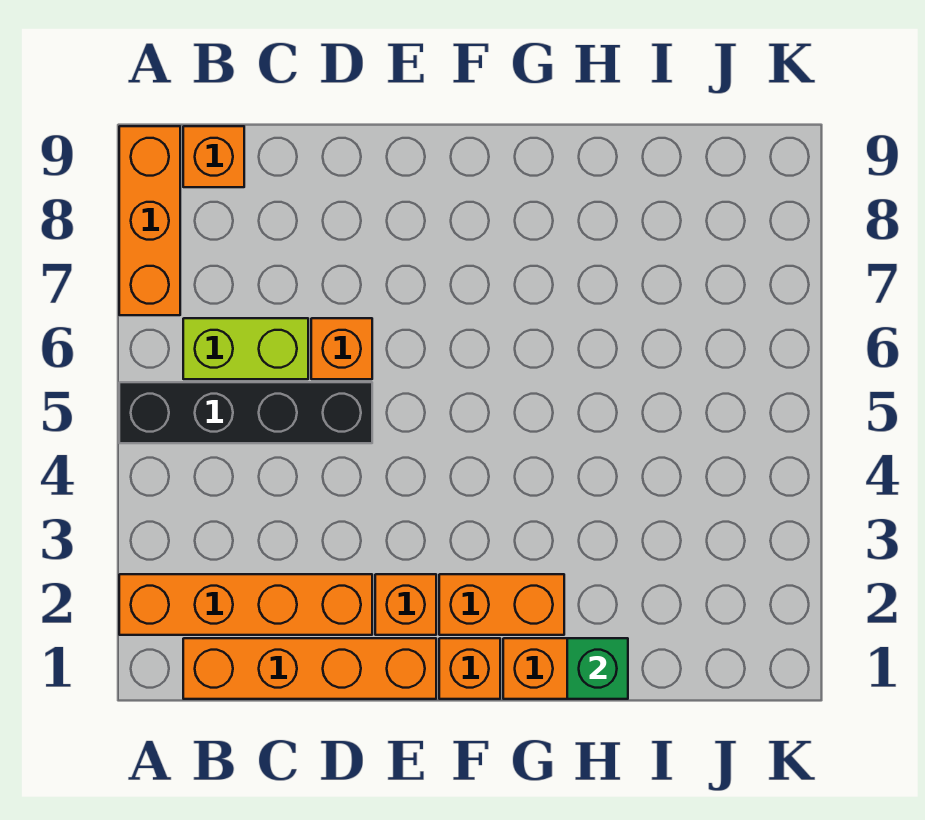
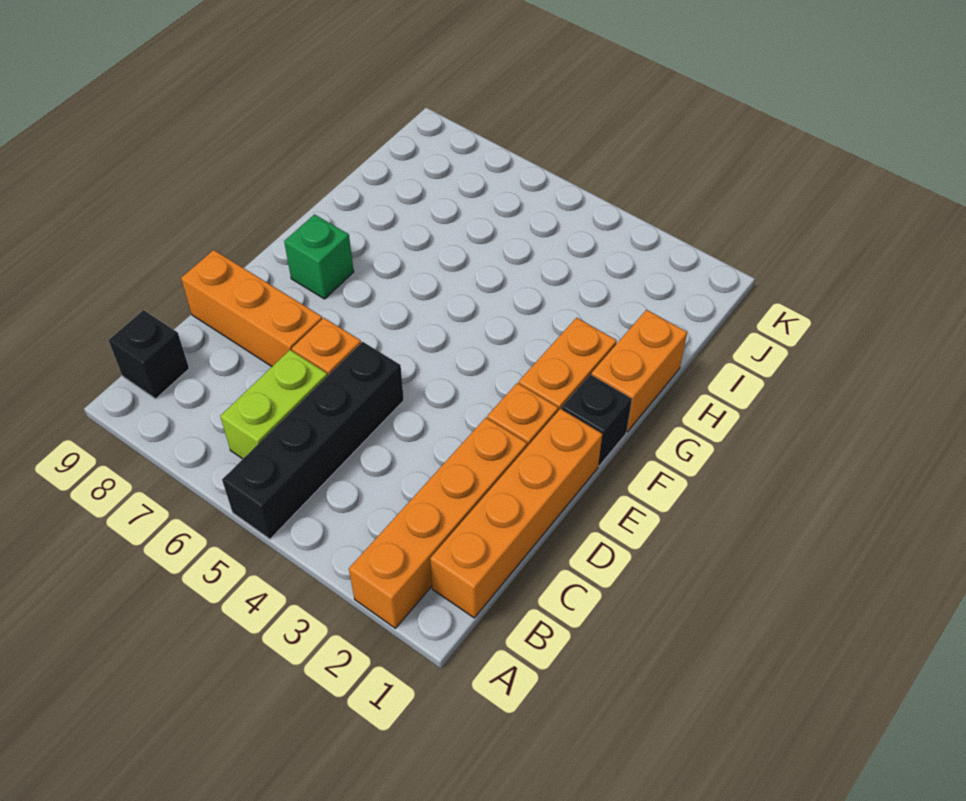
orange brick A7:A9 level 1 -> orange brick D7:D9 level 1
orange brick B9 level 1 -> black brick B9 level 1
orange brick F1 level 1 -> black brick F1 level 1
green brick H1 level 2 -> green brick F8 level 1

